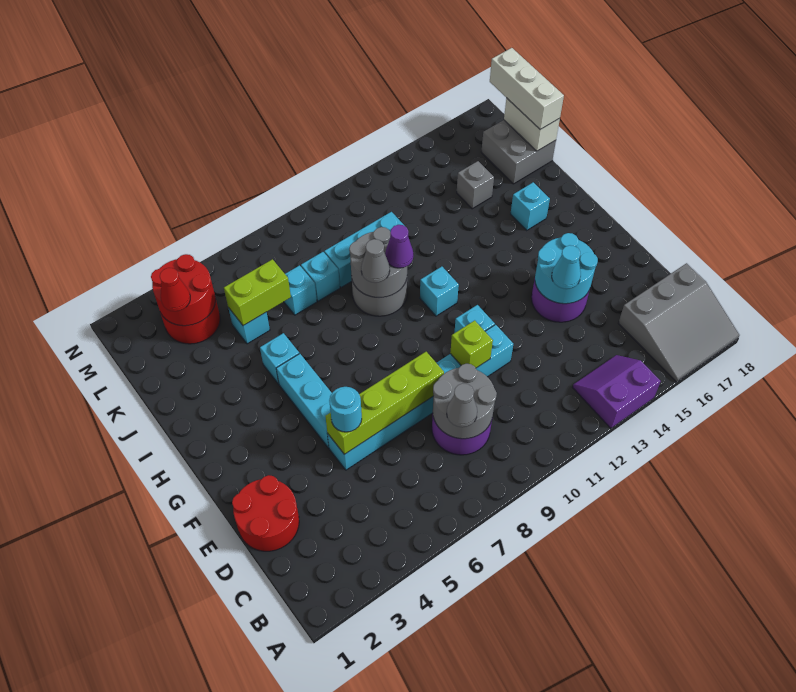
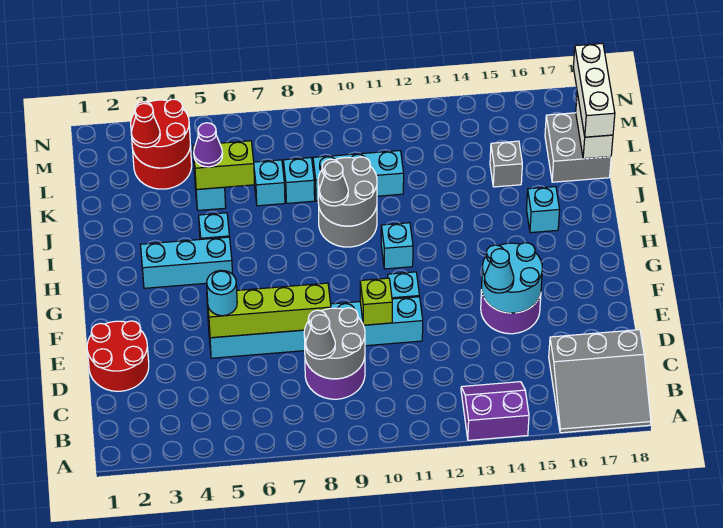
cyan brick F5:H5 level 1 -> cyan brick H3:H5 level 1
purple cone I10 level 3 -> purple cone K5 level 3

